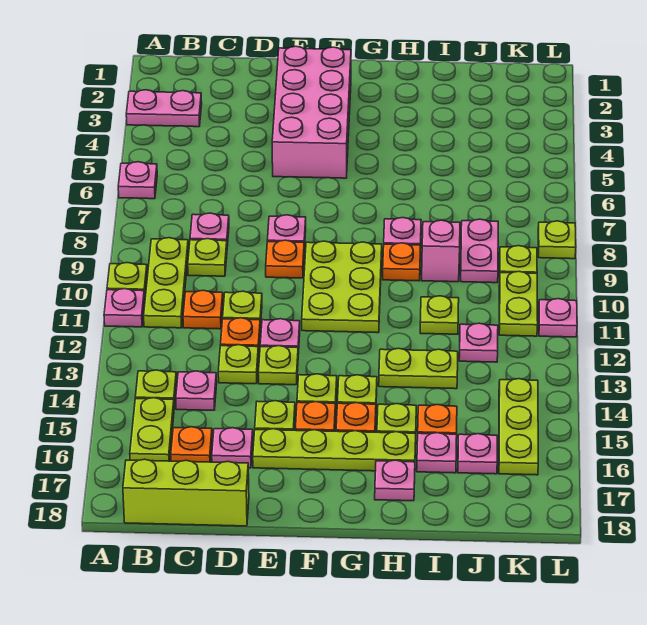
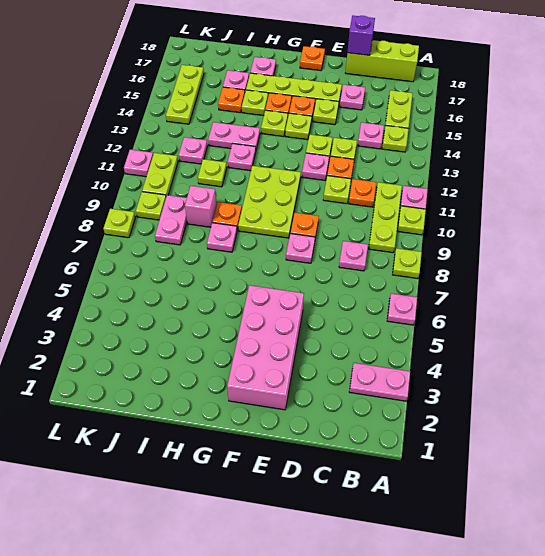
lime plate C9 level 1 -> lime plate A8 level 1
orange plate C16 level 1 -> orange plate F18 level 1
none -> purple brick D18 level 2
lime plate H13:I13 level 1 -> pink plate H13:I13 level 1
pink plate J16 level 1 -> pink plate H12 level 1

